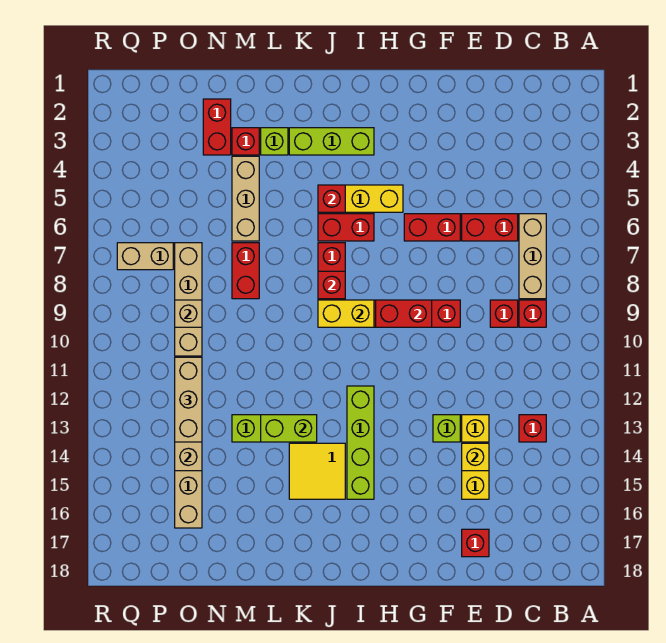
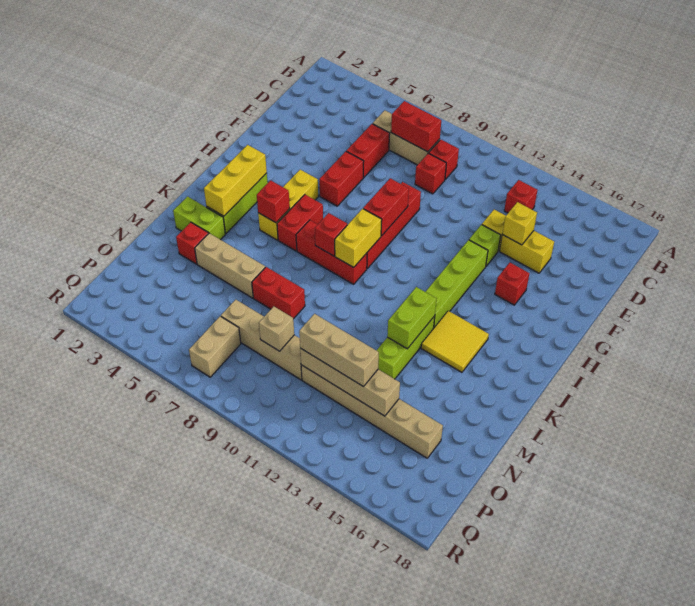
red brick E17 level 1 -> red brick G15 level 1
none -> yellow brick I3:K3 level 2
lime brick I12:I15 level 1 -> lime brick G13:J13 level 1
lime brick L3 level 1 -> lime brick L2:L3 level 1
red brick N2:N3 level 1 -> red brick C7:C8 level 2

